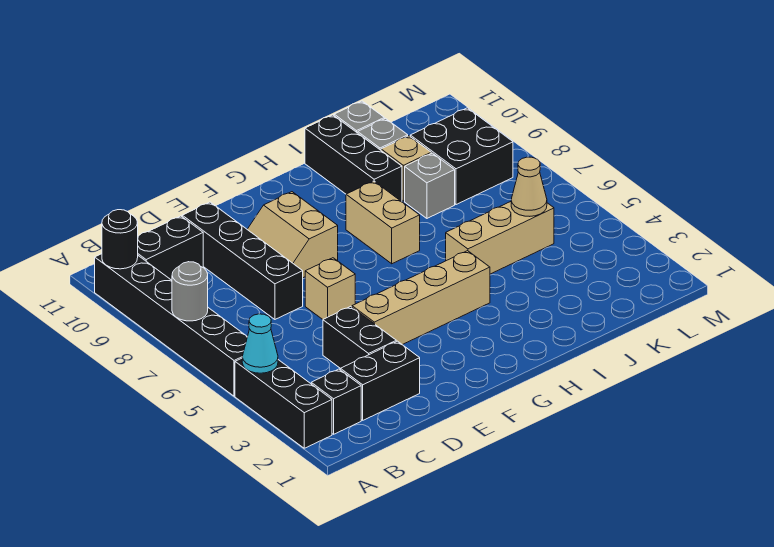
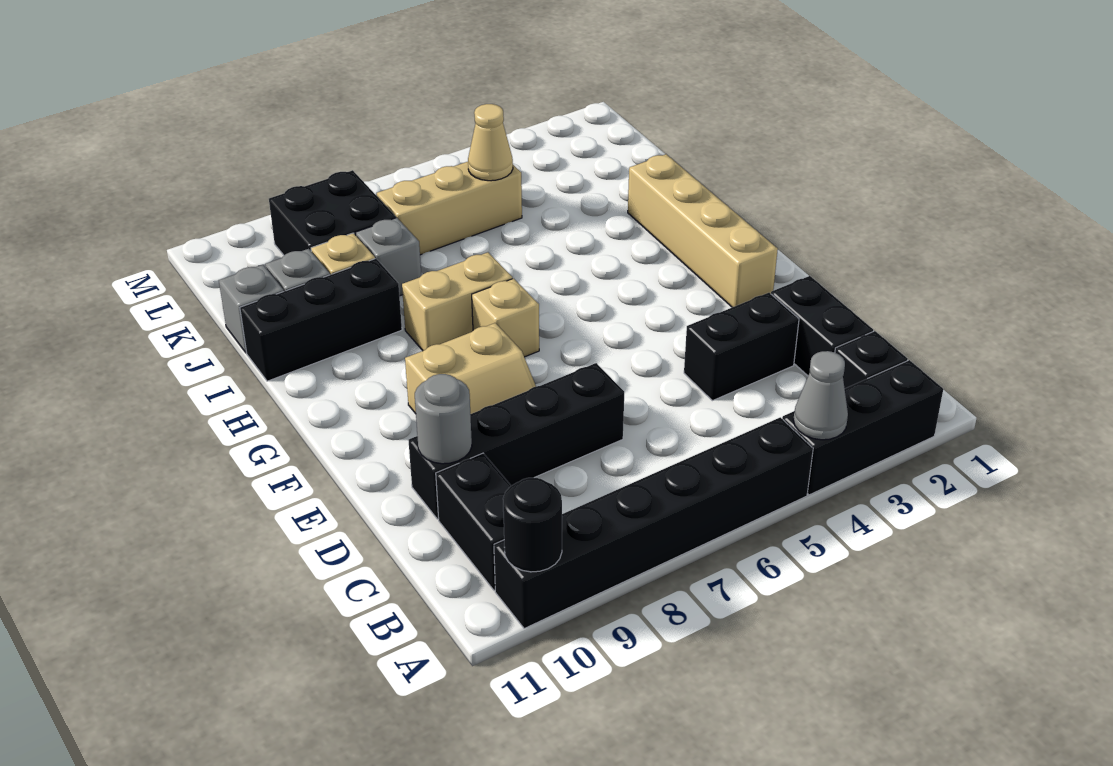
cyan cone A4 level 2 -> grey cone A4 level 2
grey round brick A7 level 2 -> grey round brick D10 level 2
tan brick E4:H4 level 1 -> tan brick F2:I2 level 1
tan brick E6 level 1 -> tan brick G7 level 1
tan brick I5:K5 level 1 -> tan brick K5:K7 level 1

